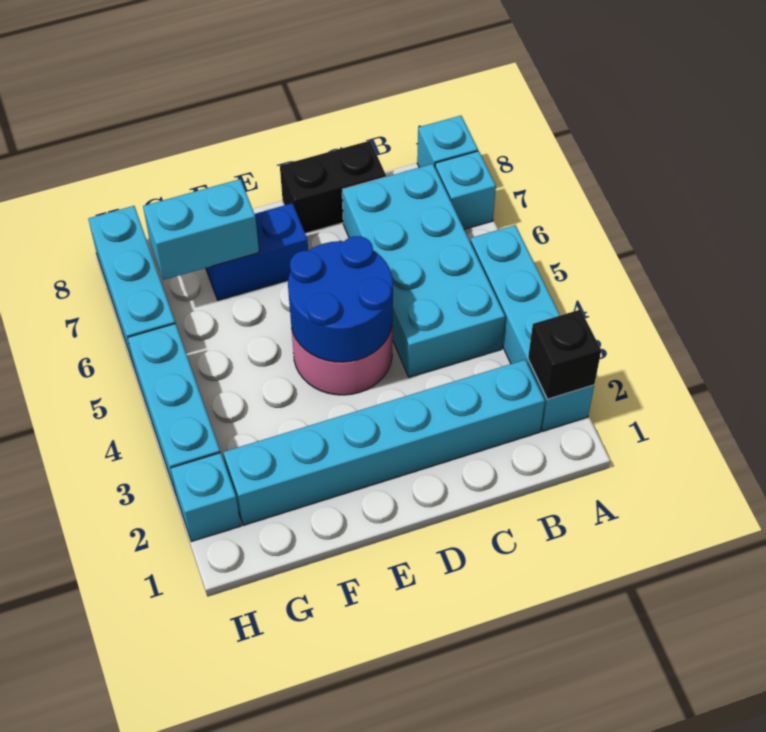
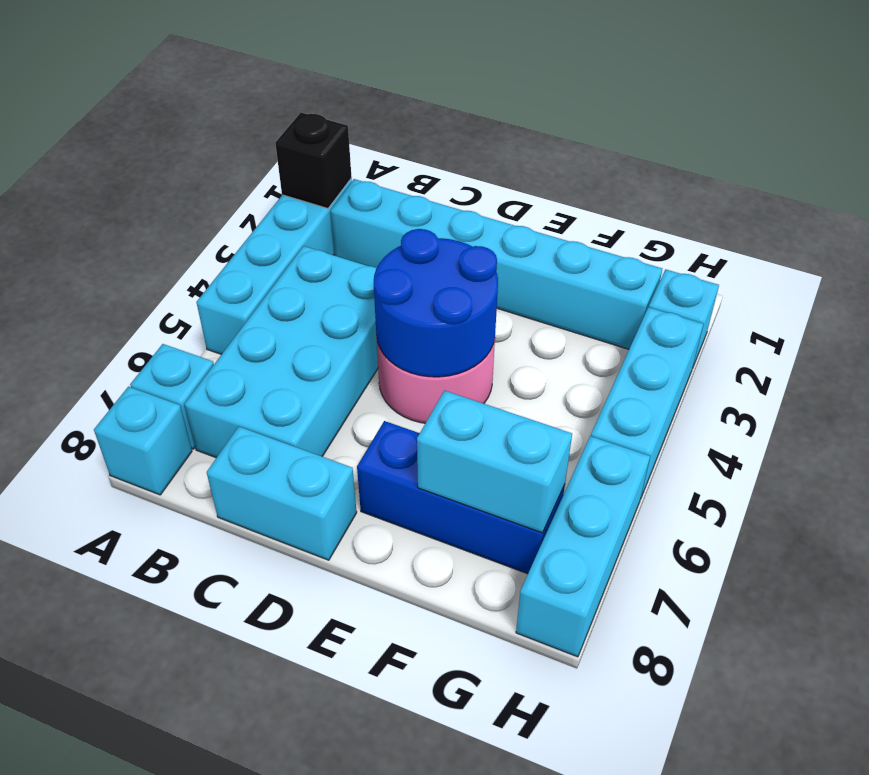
black brick C8:D8 level 1 -> cyan brick C8:D8 level 1
blue brick E7:F7 level 1 -> blue brick E7:G7 level 1

